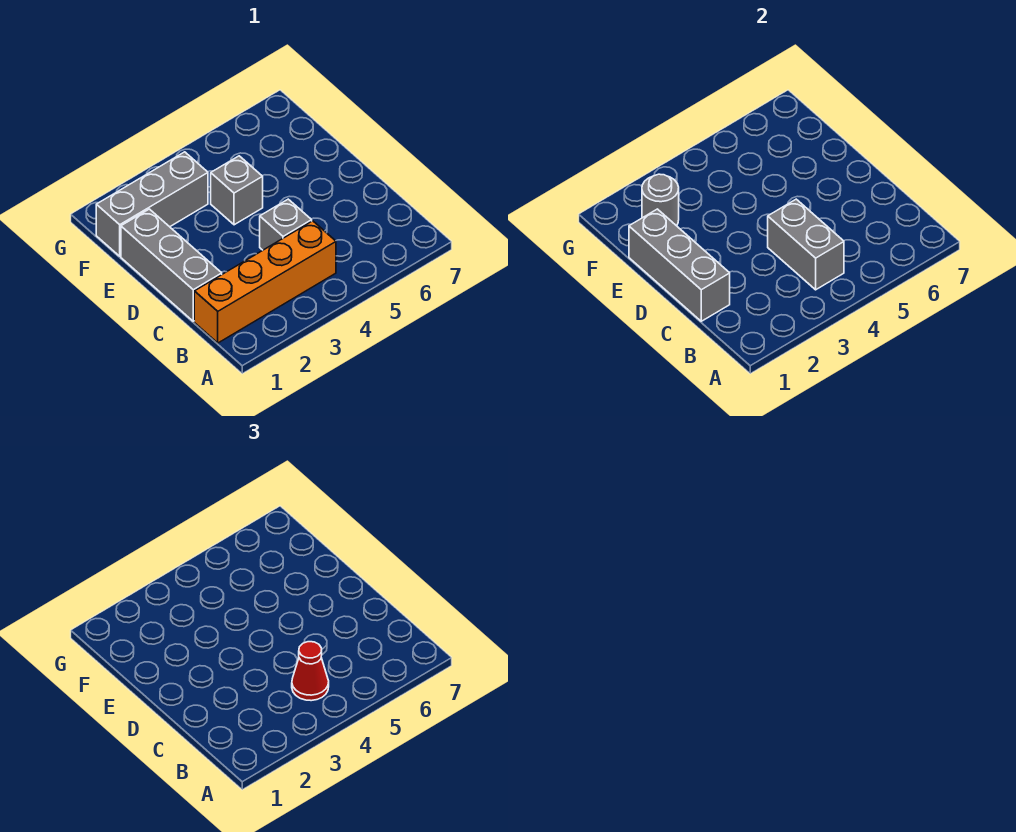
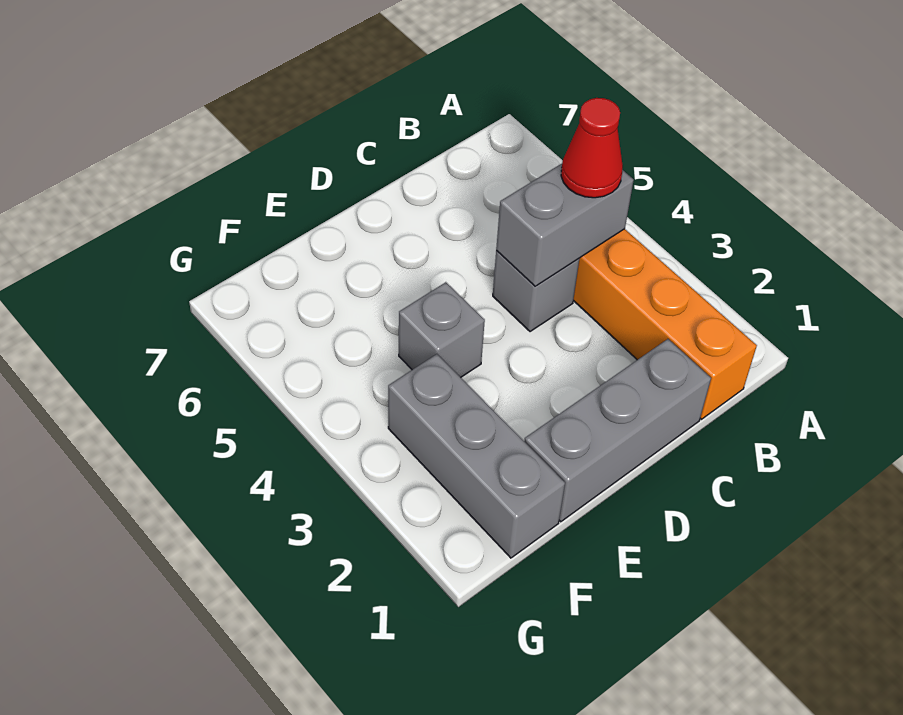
grey brick C1:E1 level 2 -> none
grey round brick F2 level 2 -> none

